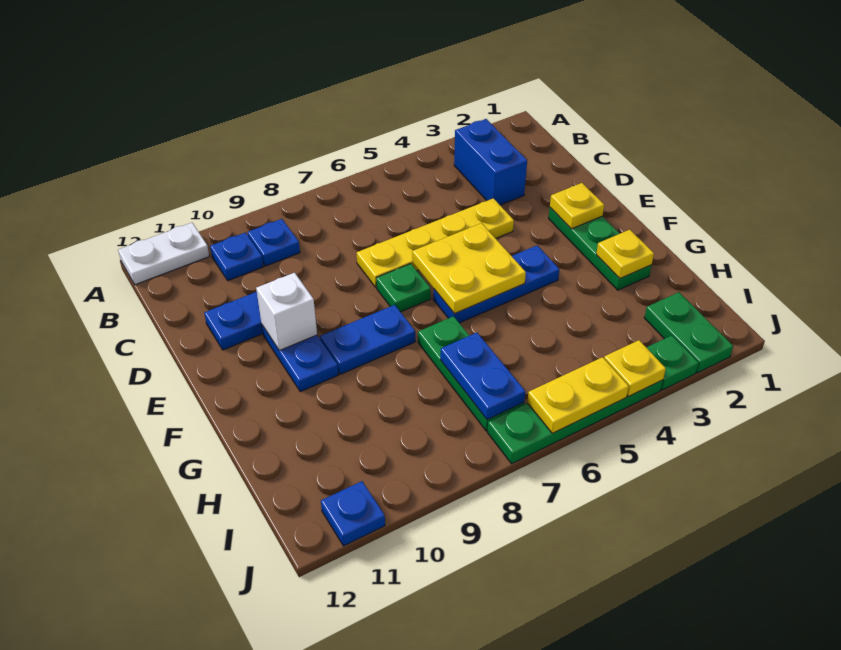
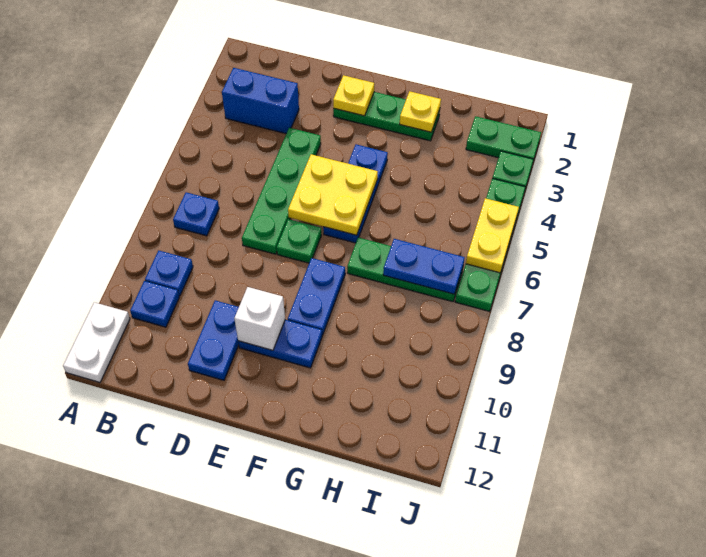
yellow plate D4:D7 level 1 -> green plate D4:D7 level 1
yellow plate J4 level 2 -> none
blue plate J11 level 1 -> blue plate B7 level 1

